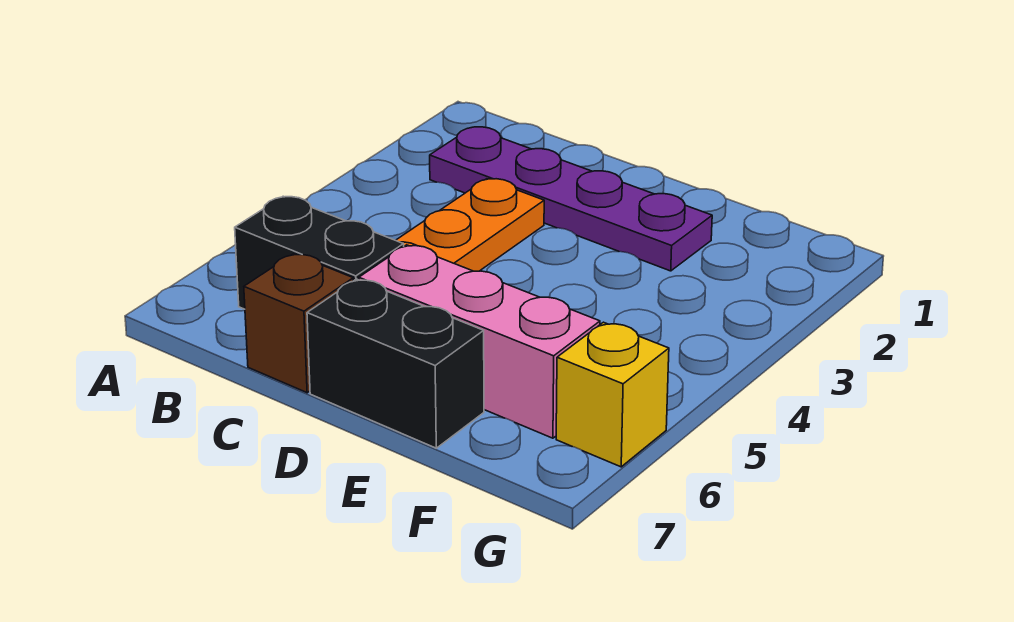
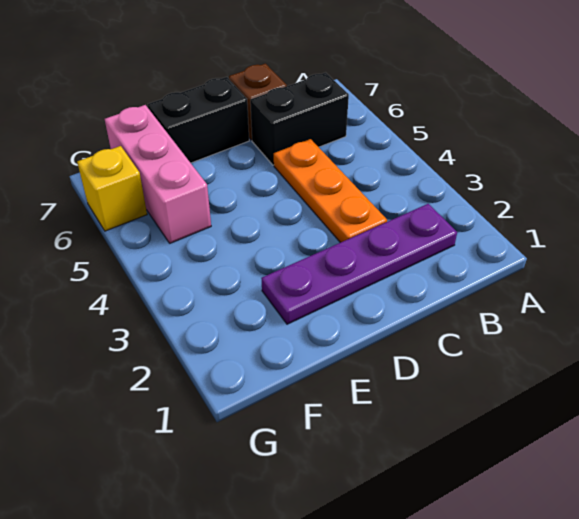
pink brick D6:F6 level 1 -> pink brick F5:F7 level 1

